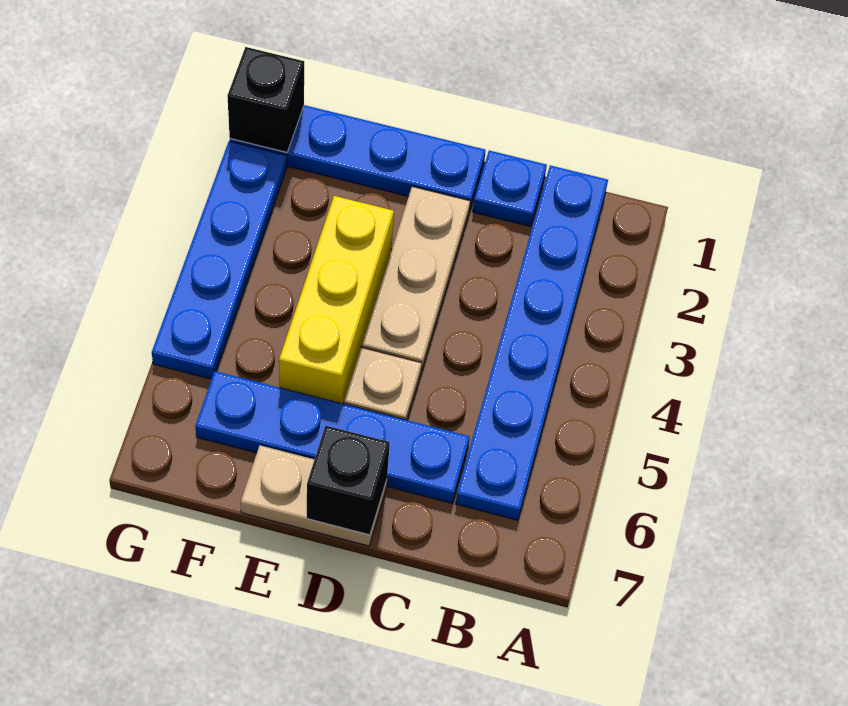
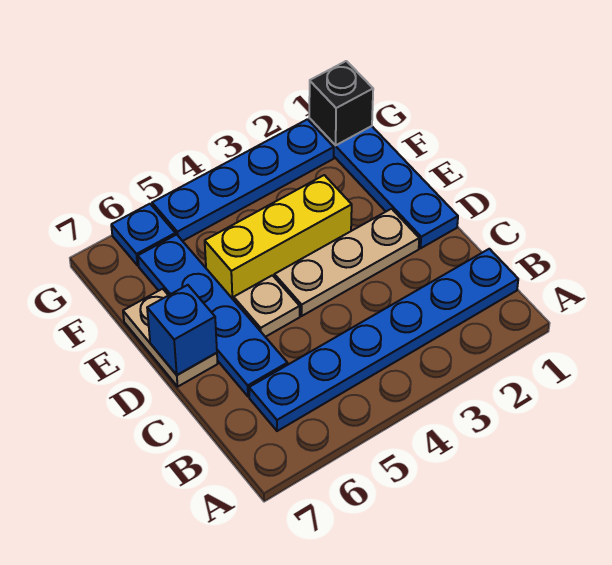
blue plate C1 level 1 -> blue plate G6 level 1
black brick D7 level 2 -> blue brick D7 level 2

